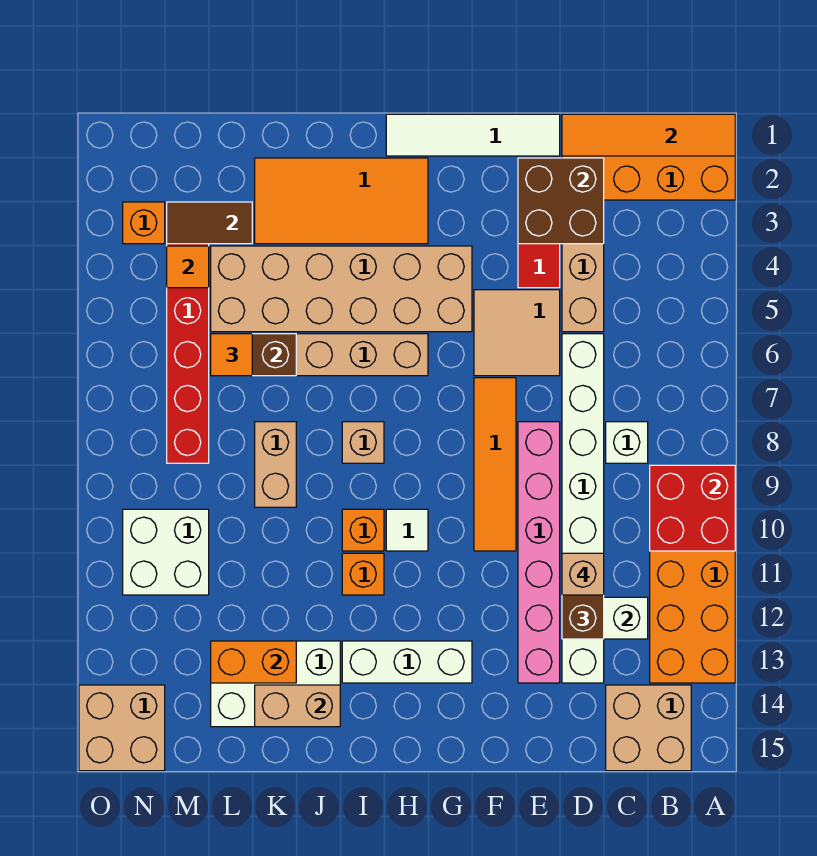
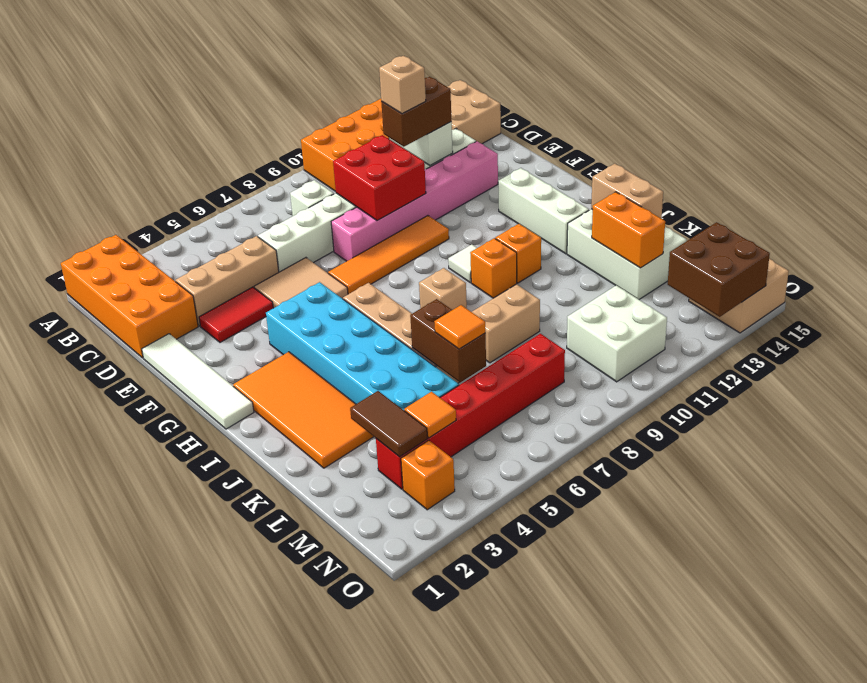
orange tile A1:D1 level 2 -> none
red brick A9:B10 level 2 -> red brick D9:E10 level 2
brown brick D2:E3 level 2 -> brown brick N13:O14 level 2
tan brick G4:L5 level 1 -> cyan brick G4:L5 level 1

